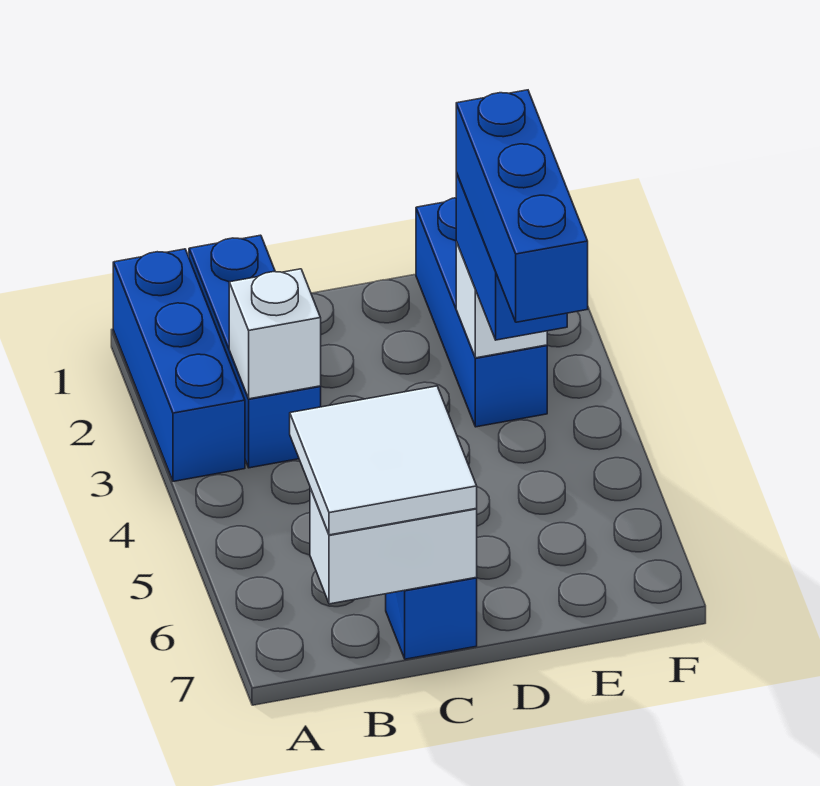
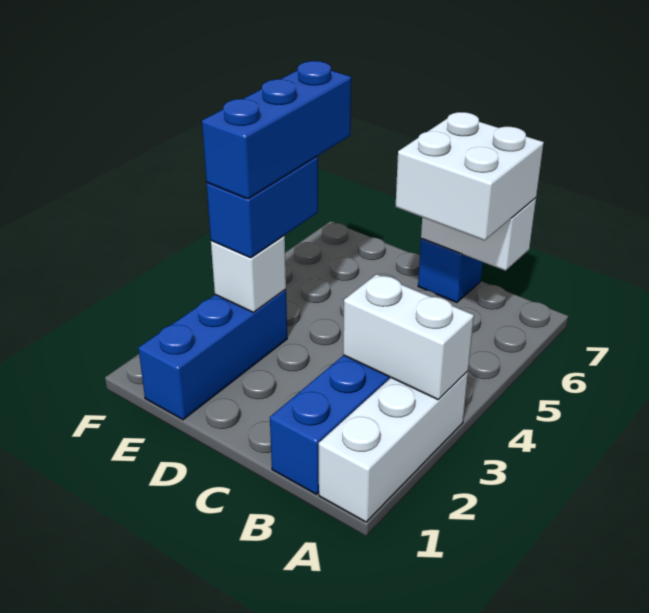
blue brick A1:A3 level 1 -> white brick A1:A3 level 1
white brick B3 level 2 -> white brick A3:B3 level 2
white tile B6:C7 level 3 -> white brick B6:C7 level 3

